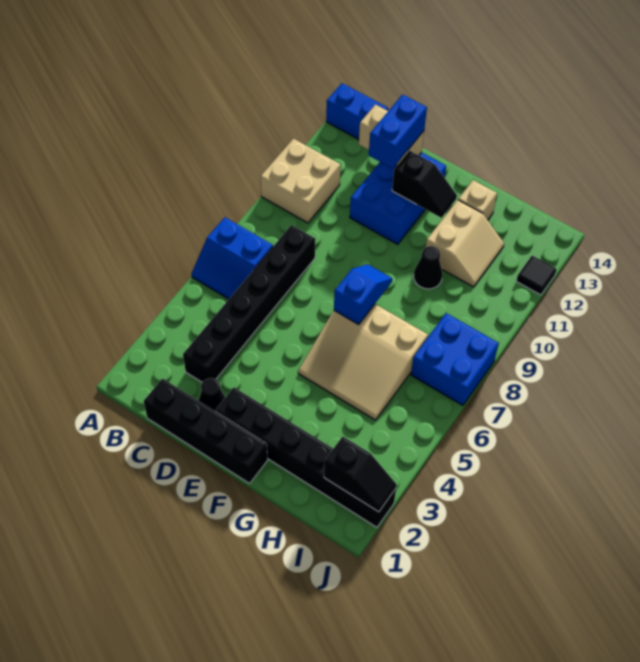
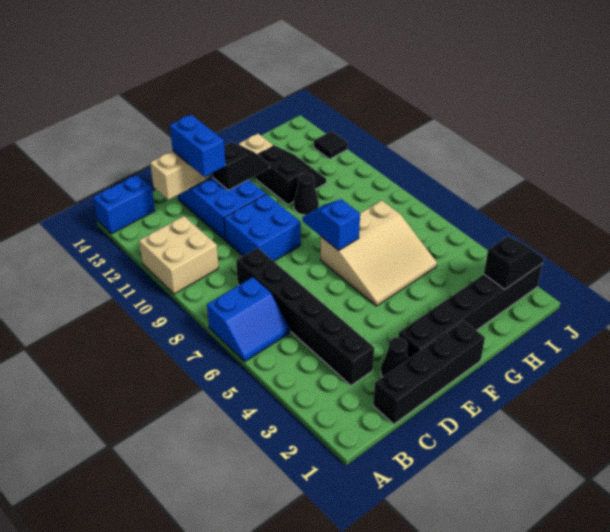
tan slope G11:H12 level 1 top G -> black slope G11:H12 level 1 top G
blue brick I7:J8 level 1 -> blue brick D9:E10 level 1

